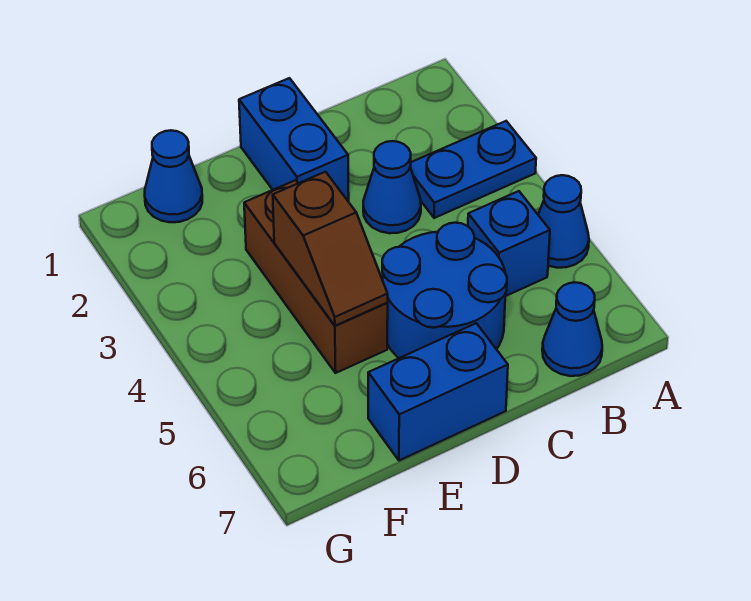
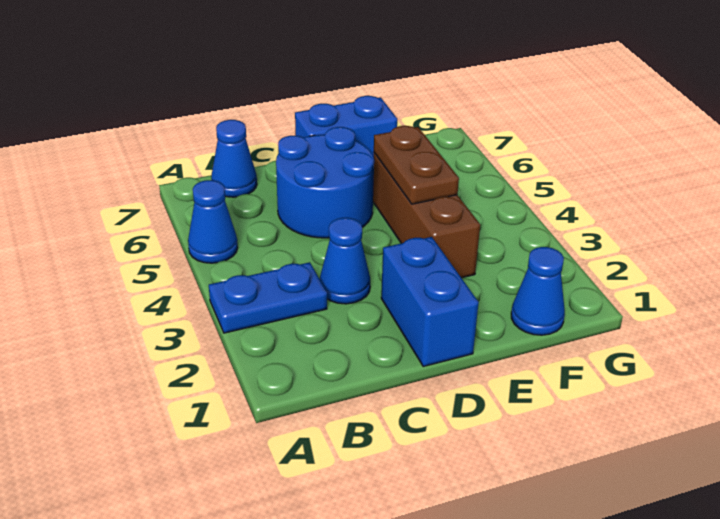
blue brick B5 level 1 -> none
brown slope E4:E5 level 2 top 4 -> brown plate E4:E5 level 2

